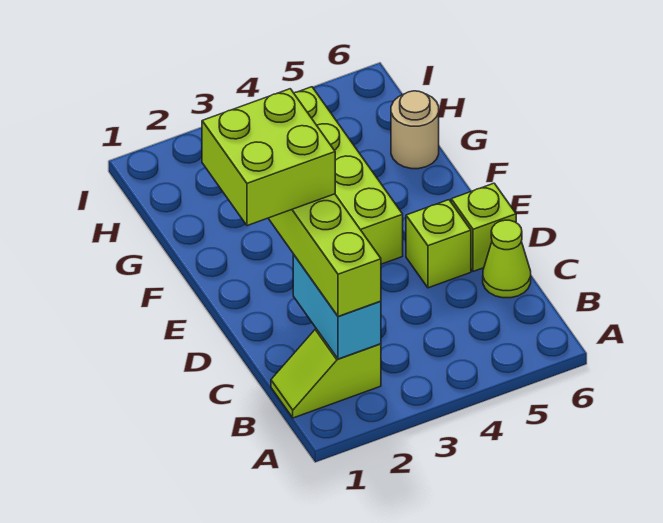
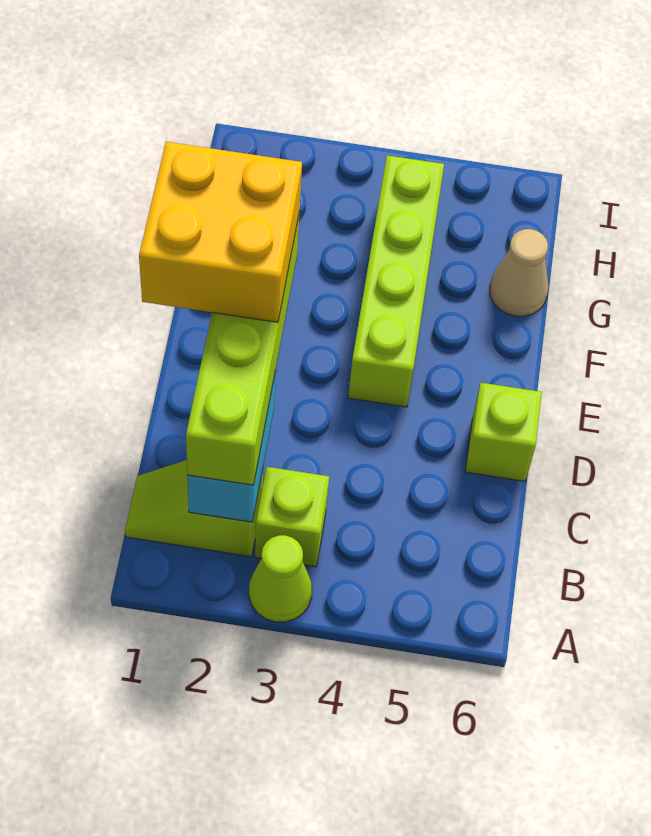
lime cone C6 level 1 -> lime cone A3 level 1
lime brick D1:E2 level 4 -> yellow brick D1:E2 level 4
lime brick D5 level 1 -> lime brick B3 level 1
tan round brick G6 level 1 -> tan cone G6 level 1

